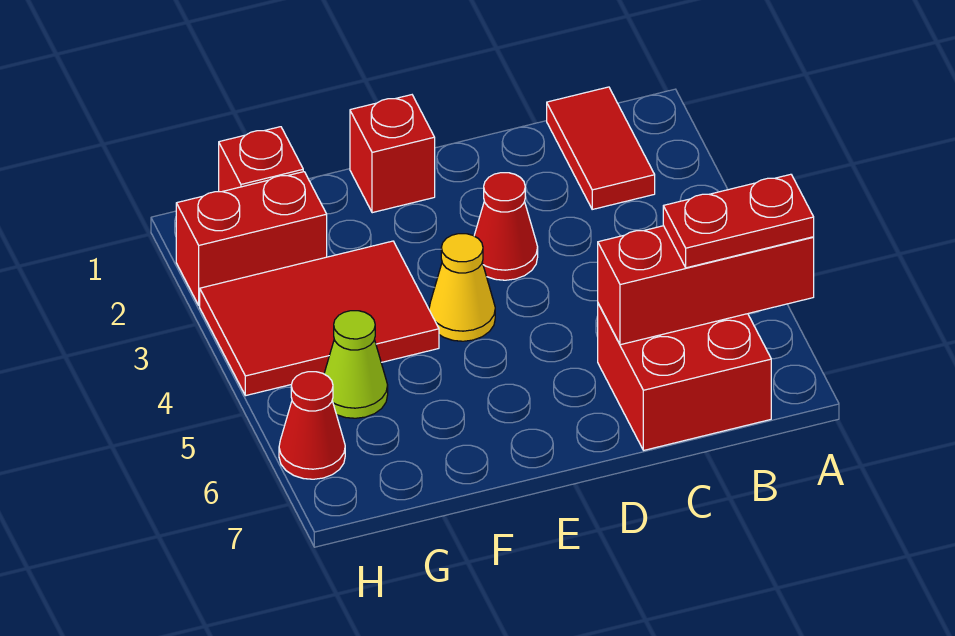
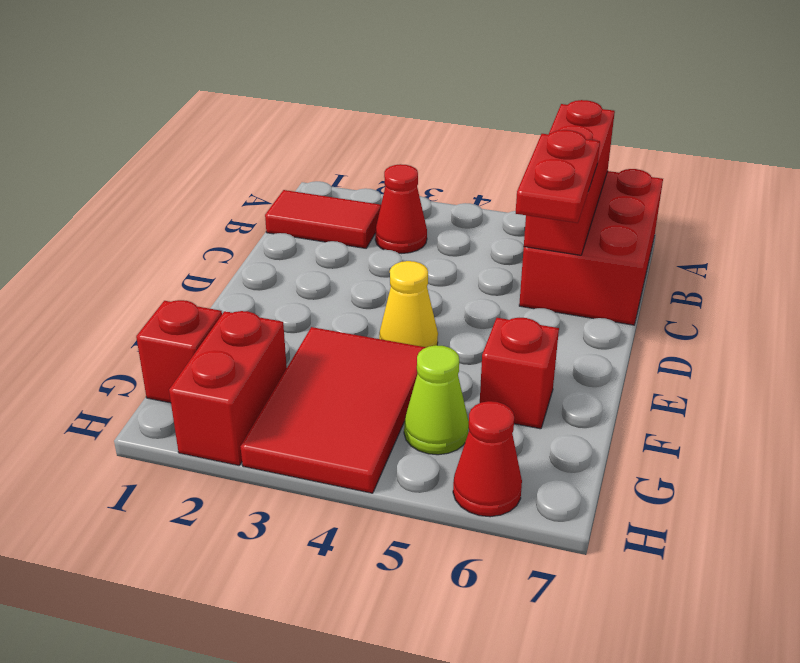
red plate A6:B6 level 3 -> red plate C6:D6 level 3
red brick B6:C7 level 1 -> red brick A6:C7 level 1
red cone D3 level 1 -> red cone B3 level 1
red brick E1 level 1 -> red brick F6 level 1

